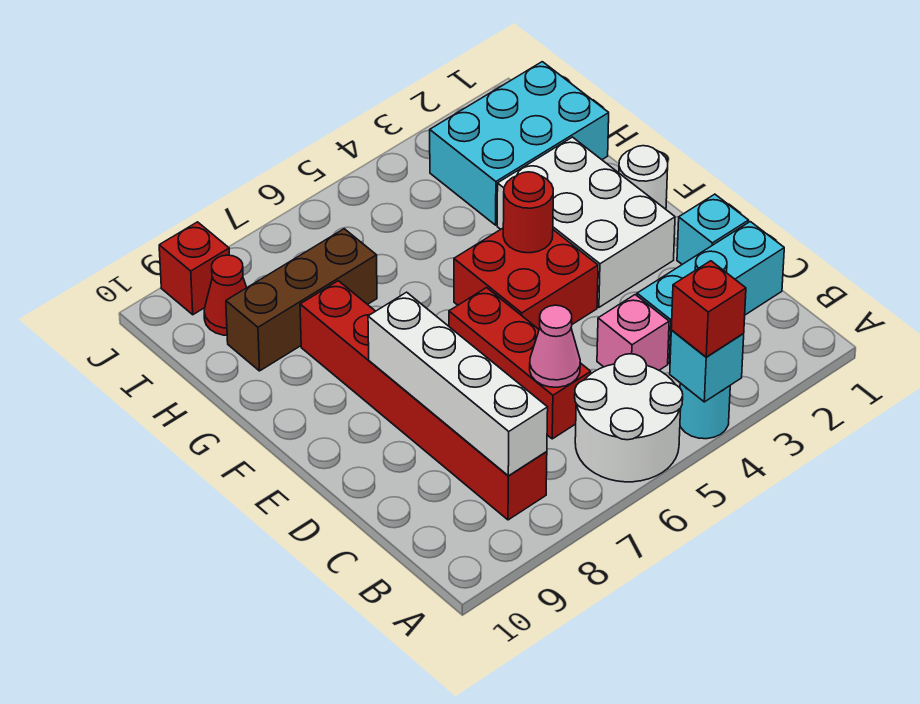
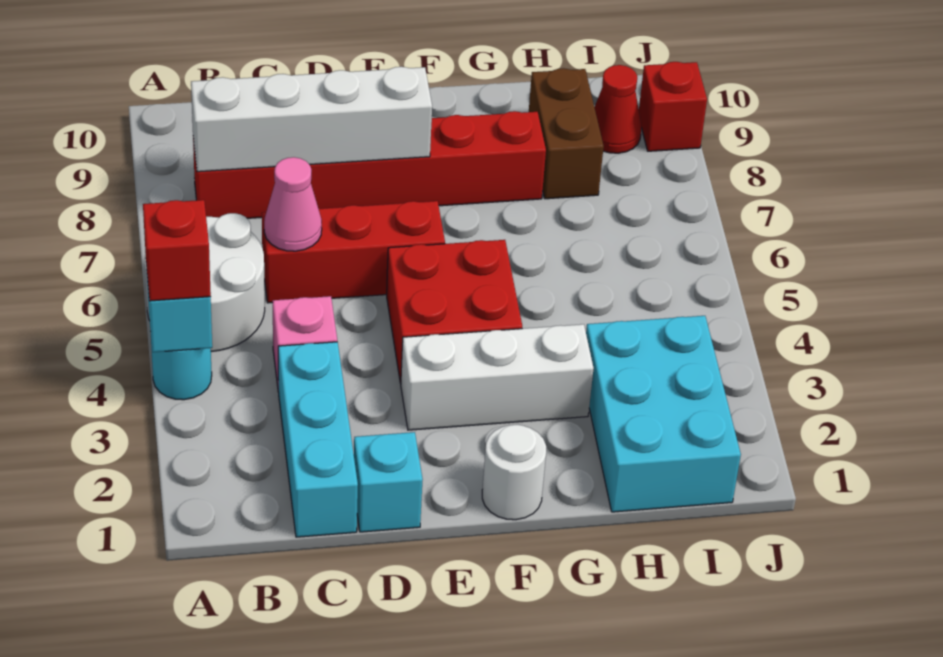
white brick E2:G3 level 1 -> white brick E3:G3 level 1
red round brick F4 level 2 -> none
brown brick H7:H9 level 1 -> brown brick H8:H9 level 1

